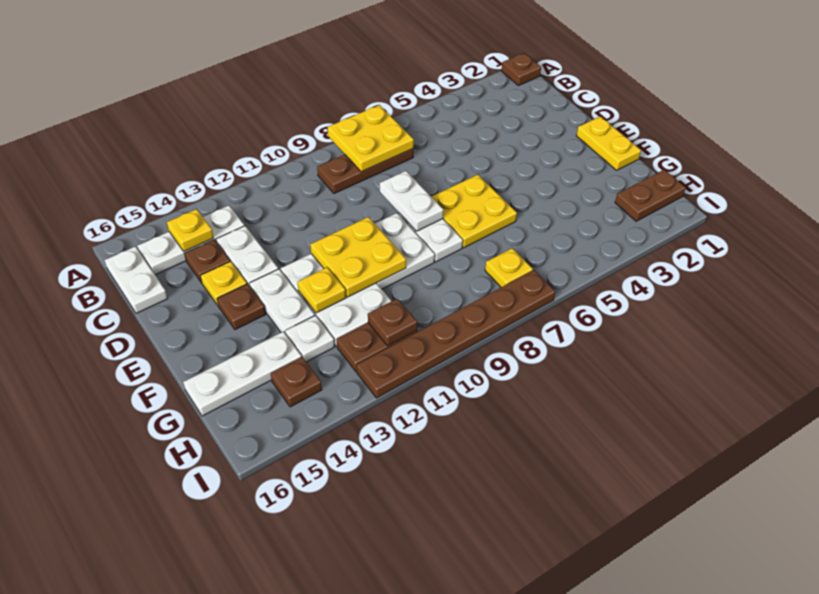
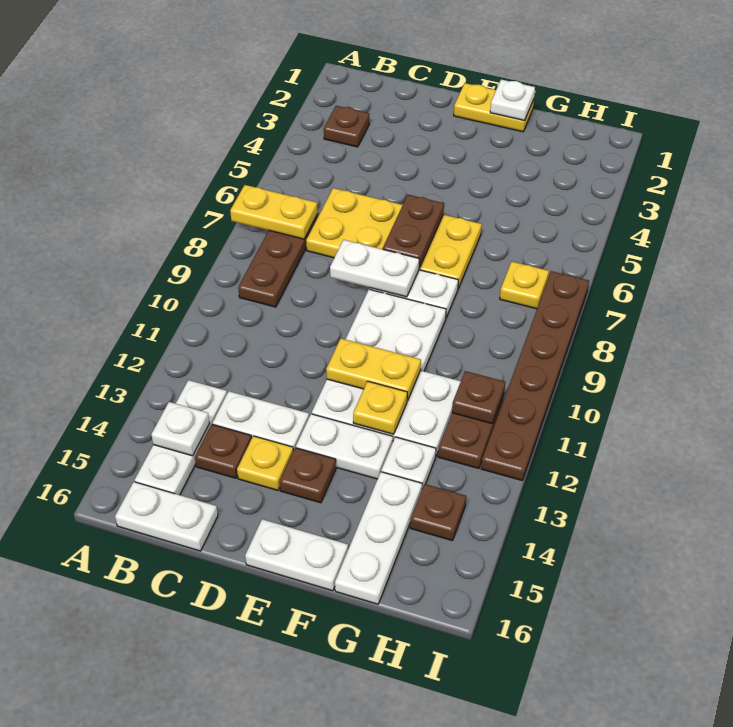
brown plate A1 level 1 -> brown plate B3 level 1
yellow plate A7:B8 level 2 -> yellow plate A7:B7 level 2
yellow plate B14 level 2 -> white plate B14 level 2
yellow plate E6:F7 level 1 -> yellow plate C6:F7 level 1
yellow plate E10:F11 level 2 -> yellow plate E11:F11 level 2
none -> white plate E16:F16 level 1
none -> white plate F1 level 2
brown plate H1:H2 level 1 -> brown plate E6:E7 level 2

